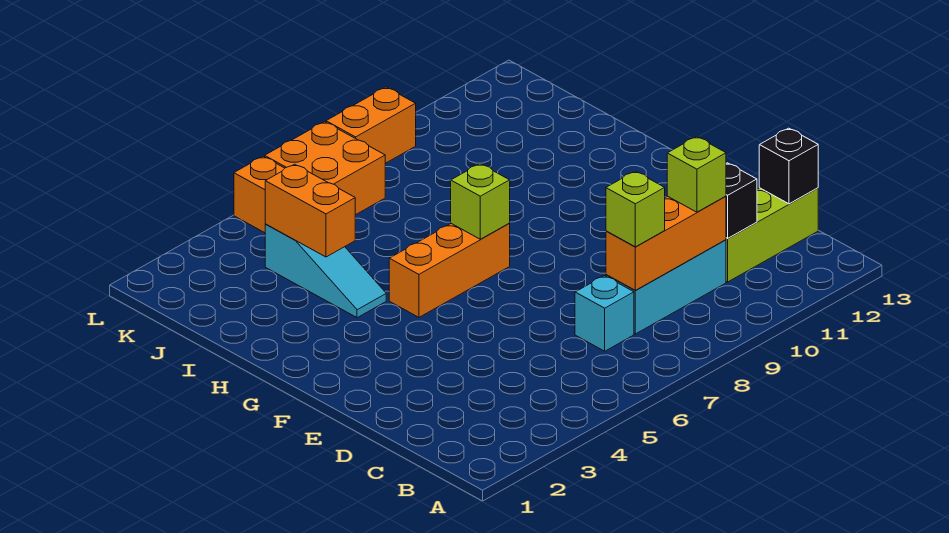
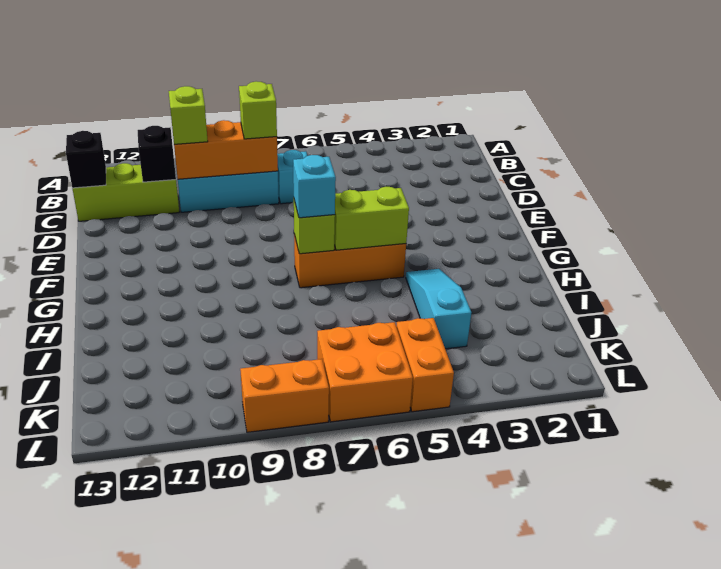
none -> lime brick G5:G6 level 2
none -> cyan brick G7 level 3
orange brick I4:J4 level 2 -> none

